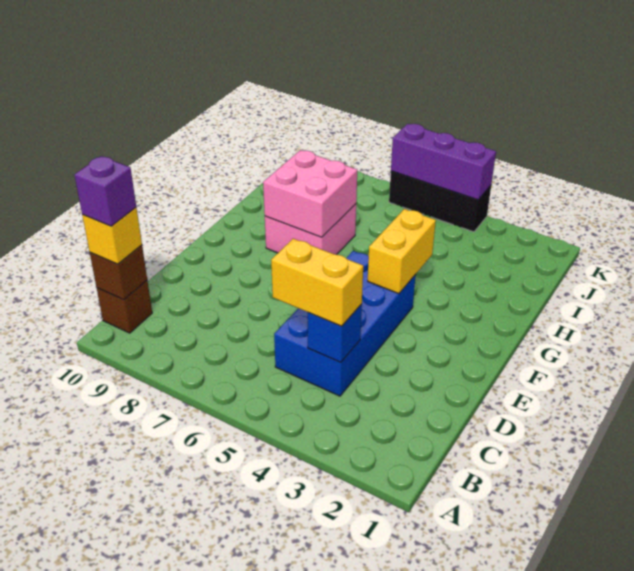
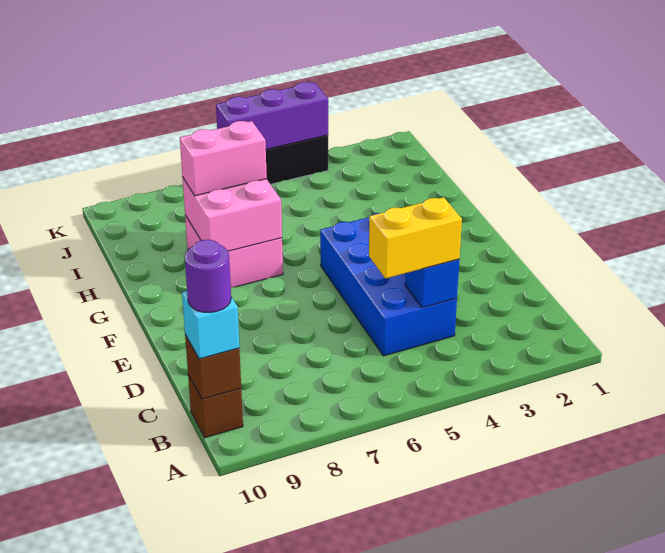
yellow brick B10 level 3 -> cyan brick B10 level 3
purple brick B10 level 4 -> purple round brick B10 level 4
yellow brick F4:G4 level 2 -> none
none -> pink brick H7:H8 level 3

